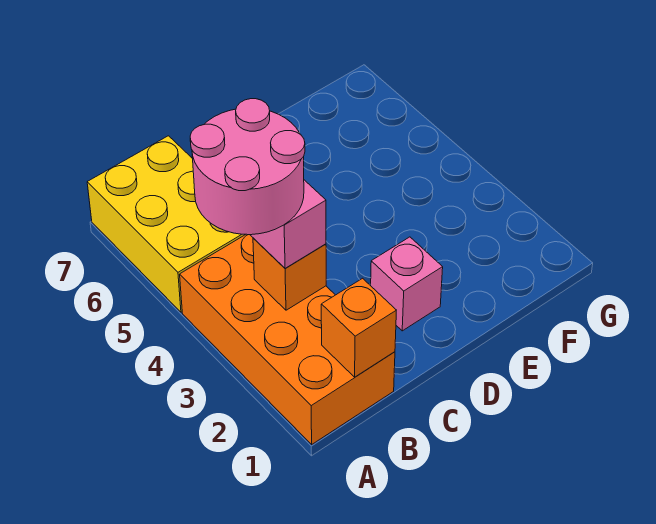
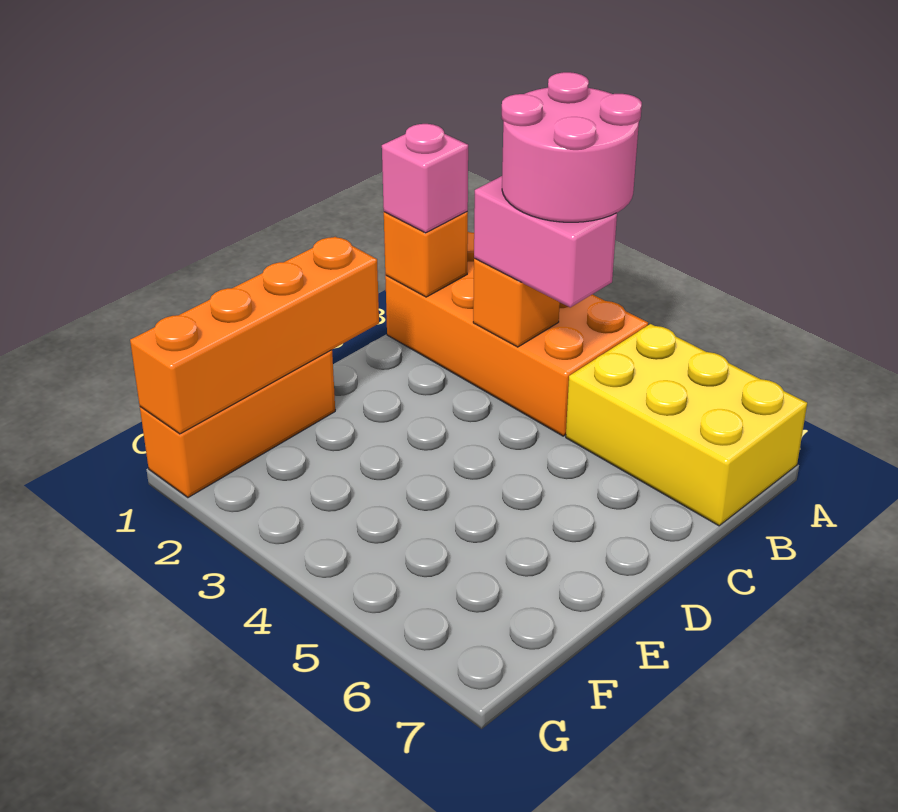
none -> orange brick D1:G1 level 2
pink brick D2 level 1 -> pink brick B1 level 3
none -> orange brick E1:G1 level 1

